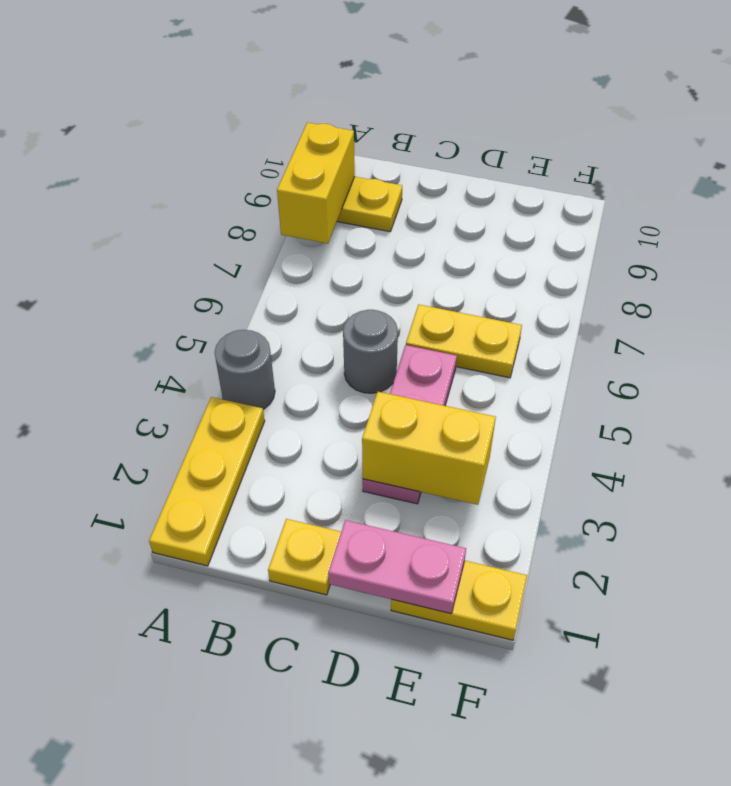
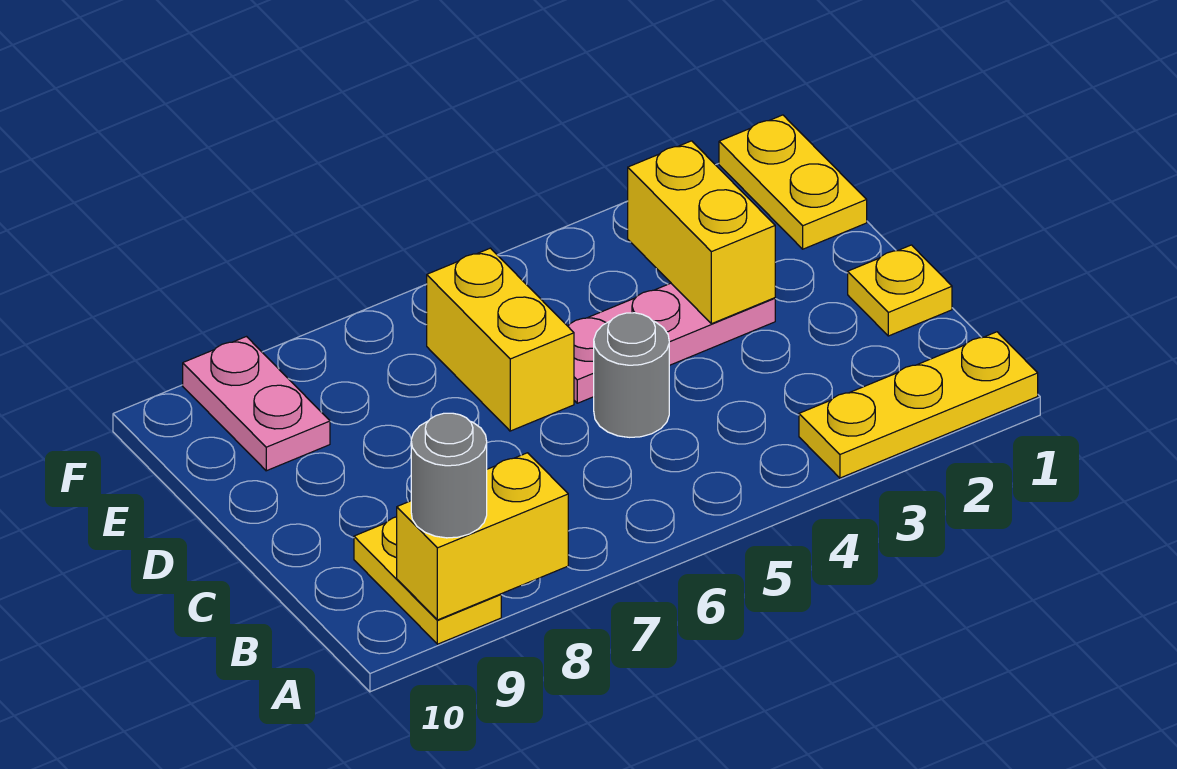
grey round brick A4 level 1 -> grey round brick A9 level 3
pink plate D1:E1 level 2 -> pink plate E9:F9 level 1
yellow plate D6:E6 level 1 -> yellow brick D6:E6 level 1

